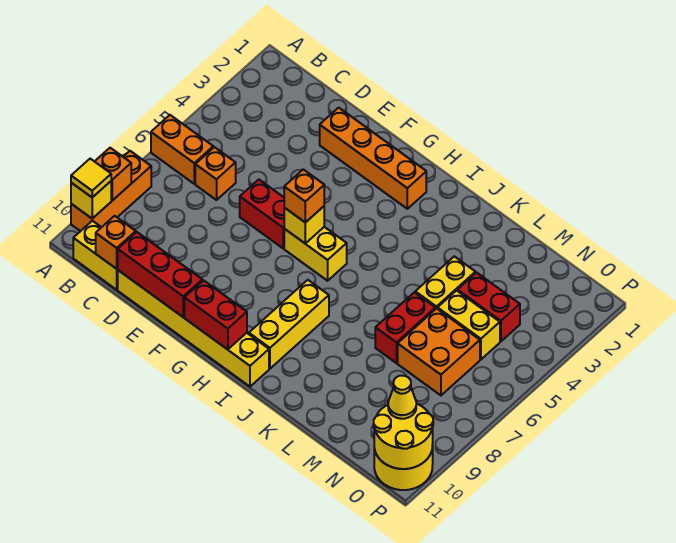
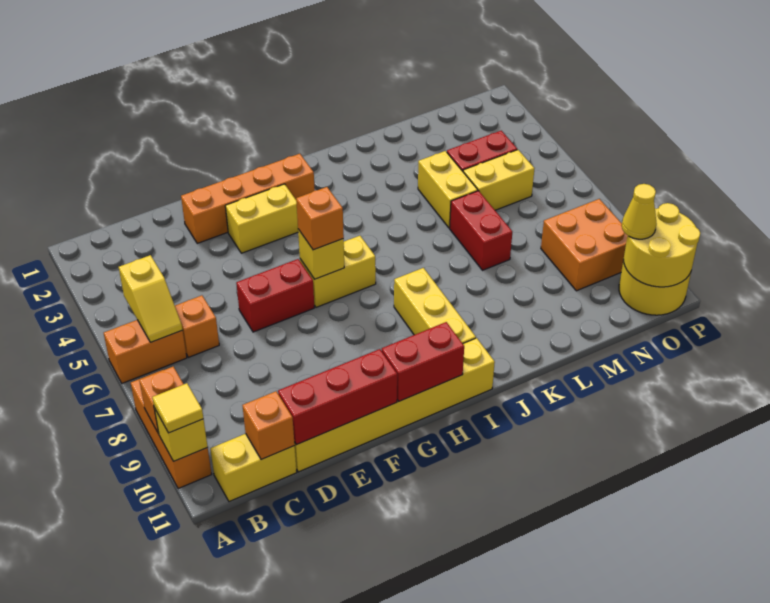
none -> yellow slope B5:B6 level 2 top 5
none -> yellow brick F3:G3 level 1
orange brick M6:N7 level 1 -> orange brick N8:O9 level 1

